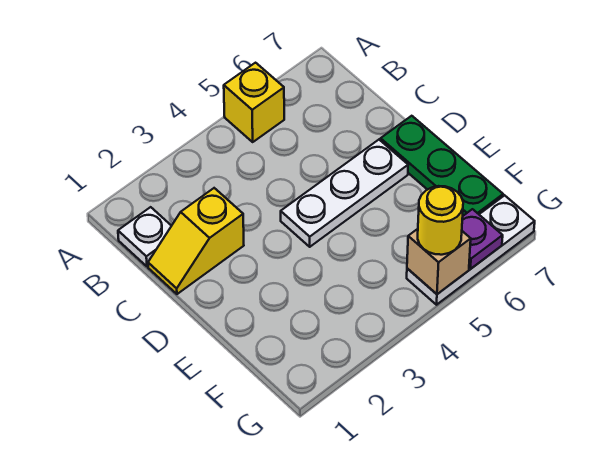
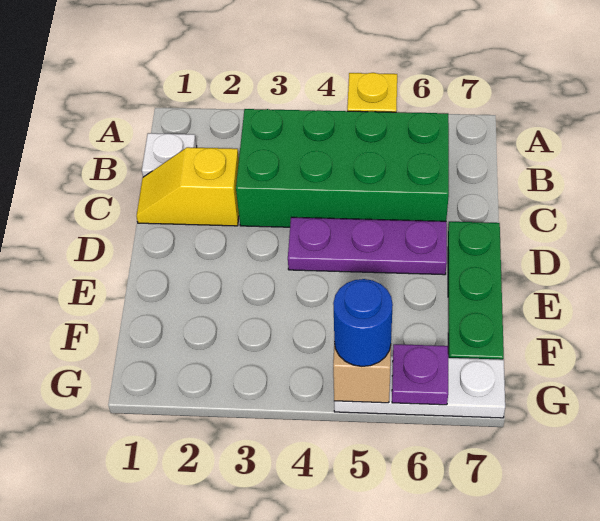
none -> green brick B3:C6 level 1
white plate D4:D6 level 1 -> purple plate D4:D6 level 1
yellow round brick G5 level 3 -> blue round brick G5 level 3

